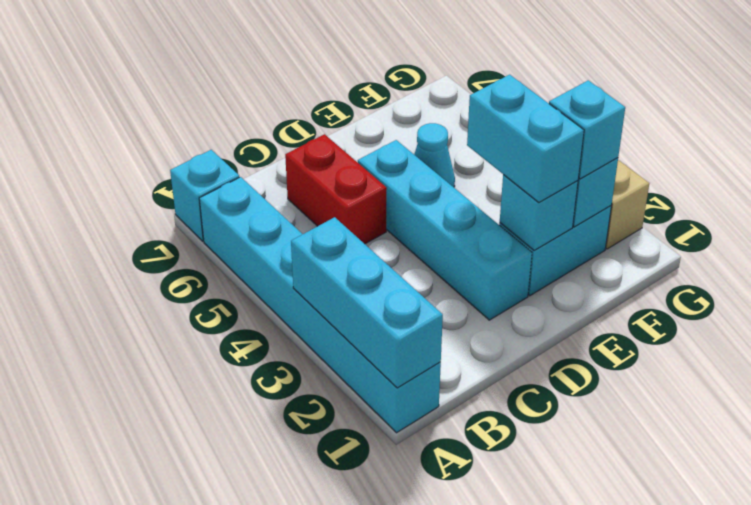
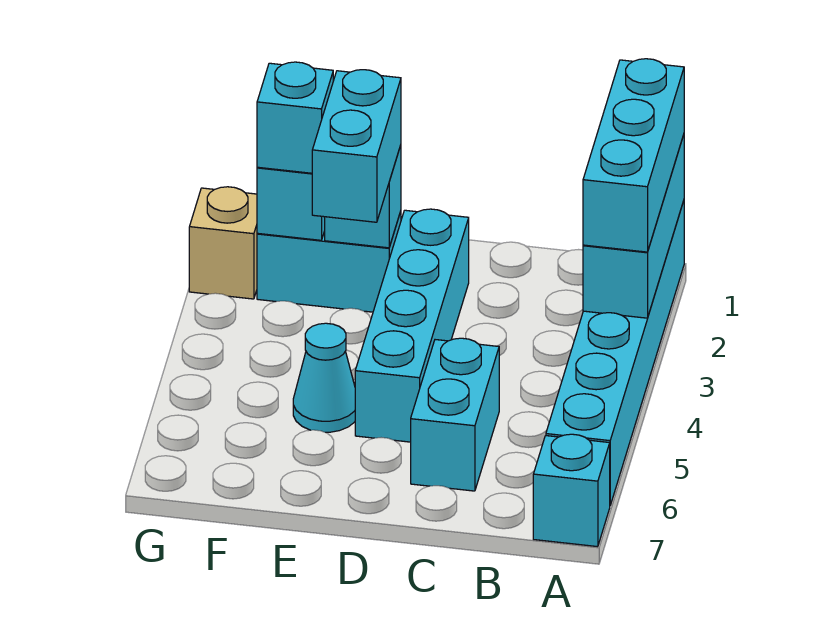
none -> cyan brick A1:A3 level 3
red brick C5:C6 level 1 -> cyan brick C5:C6 level 1

